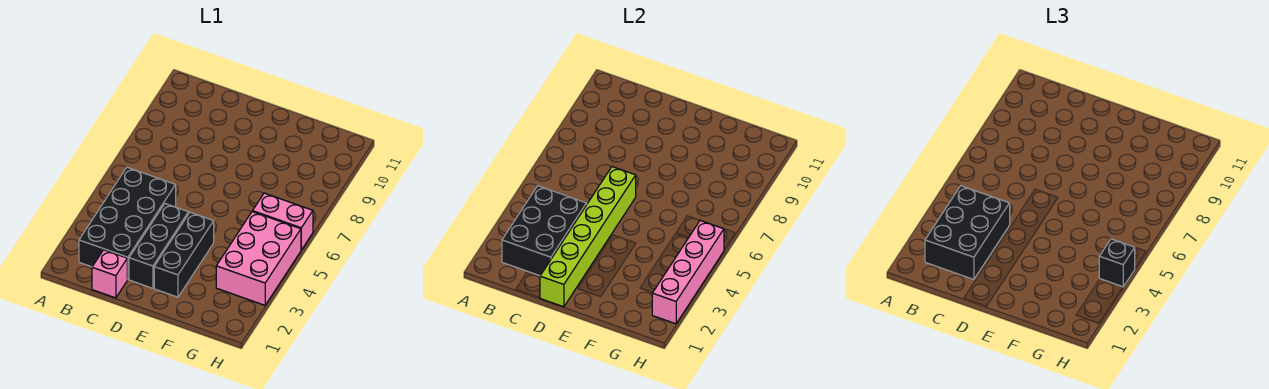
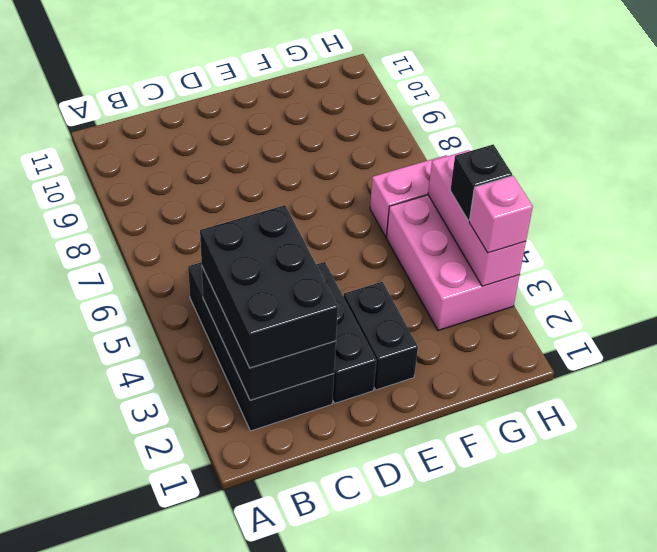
pink brick C1 level 1 -> pink brick H3 level 3
lime brick D1:D6 level 2 -> none
black brick E2:E4 level 1 -> black brick E2:E3 level 1
pink brick H2:H5 level 2 -> pink brick H3:H5 level 2

